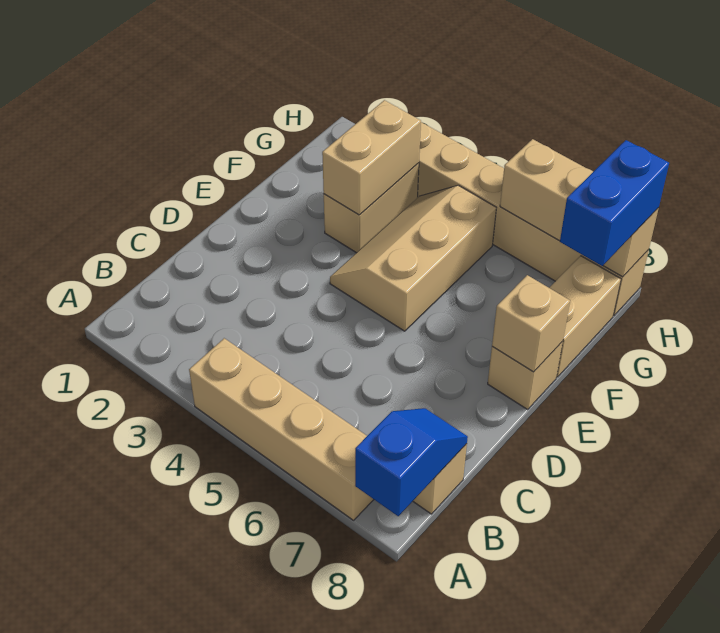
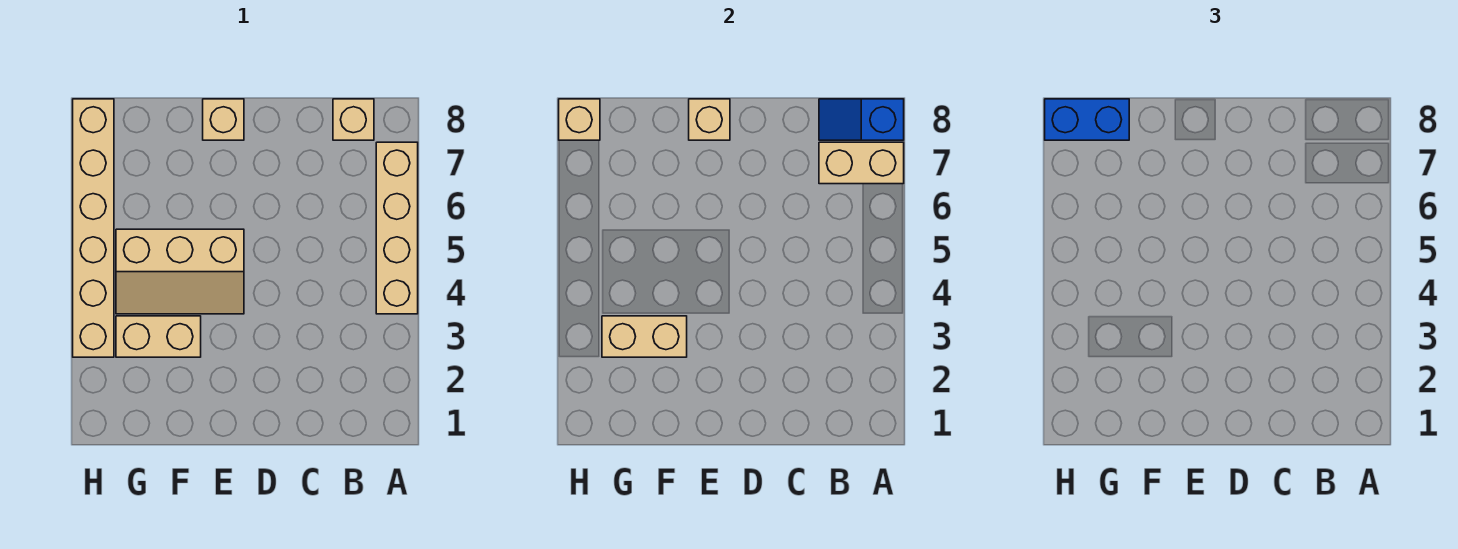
tan brick F8:G8 level 1 -> tan brick A7:B7 level 2
tan brick H6:H8 level 2 -> tan brick H8 level 2

